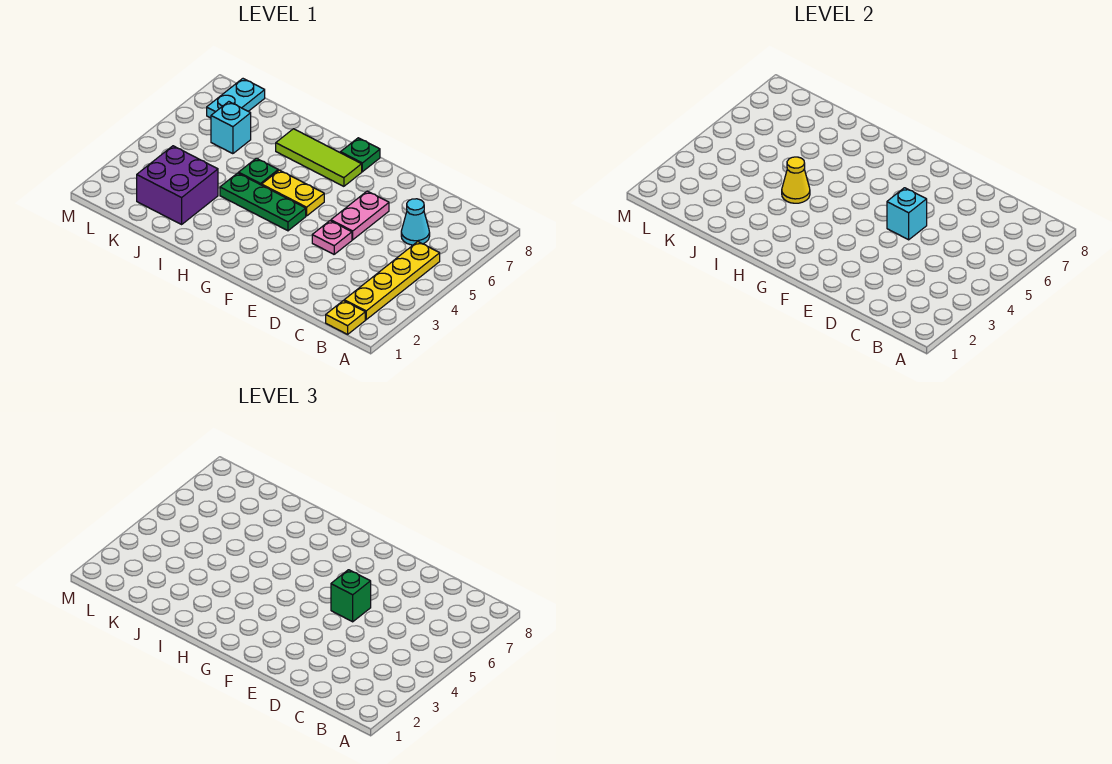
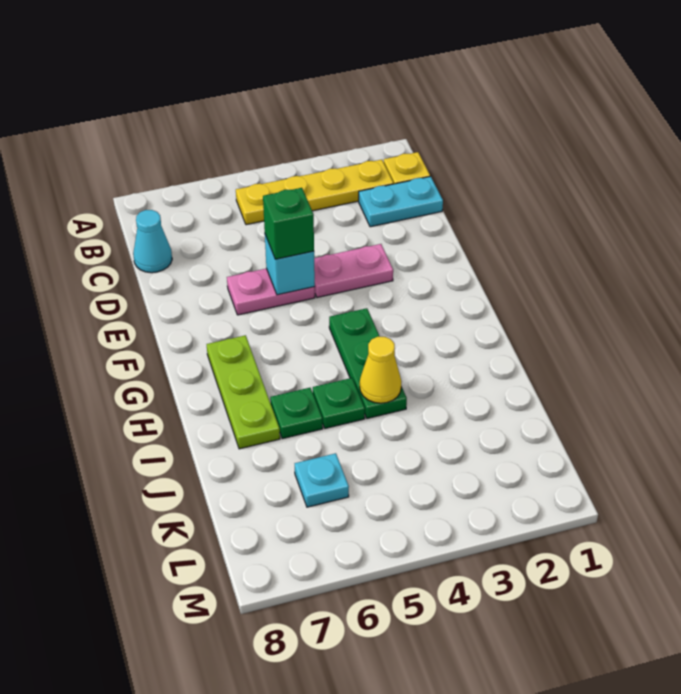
cyan cone C6 level 1 -> cyan cone C8 level 1
pink plate E4 level 1 -> pink plate E3:E4 level 1
yellow plate G5:H5 level 1 -> none
lime tile G7:I7 level 1 -> lime plate G7:I7 level 1
green plate G8 level 1 -> green plate I6 level 1
purple brick J2:K3 level 1 -> none
cyan brick K6 level 1 -> cyan plate K6 level 1
cyan plate L7:L8 level 1 -> cyan plate C1:C2 level 1

